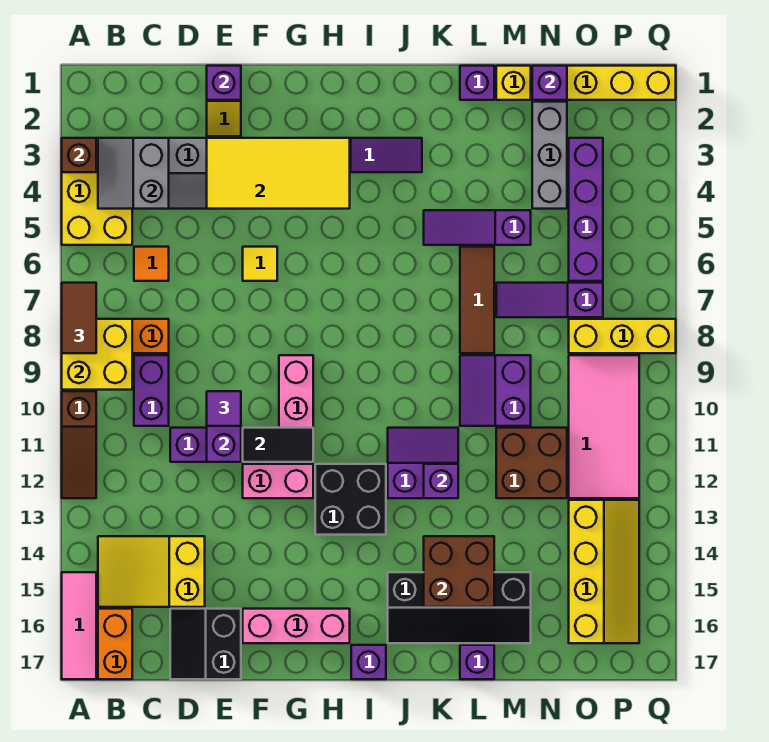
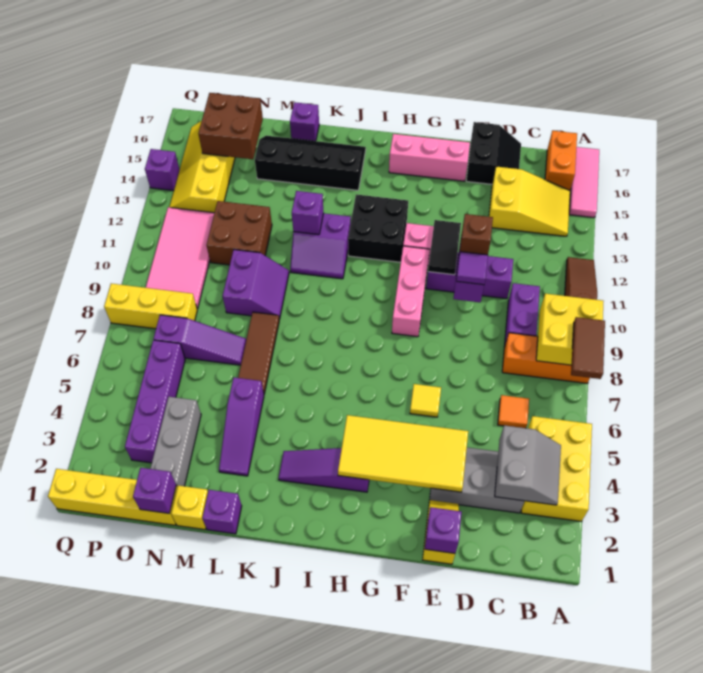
brown brick A3 level 2 -> brown brick E11 level 3
black tile F11:G11 level 2 -> black tile F11:F12 level 2
purple brick I17 level 1 -> purple brick Q14 level 1
purple slope K5:M5 level 1 top M -> purple slope L3:L5 level 1 top 5
brown brick K14:L15 level 2 -> brown brick N15:O16 level 2

